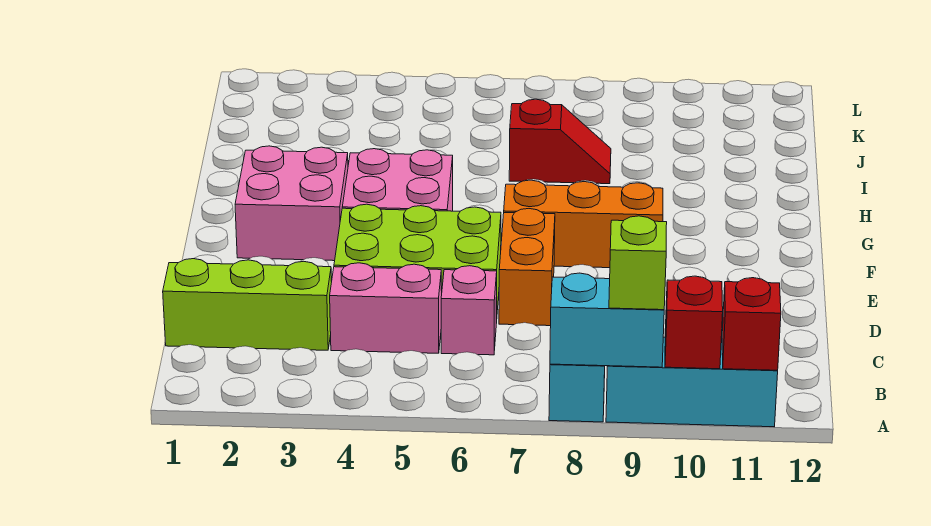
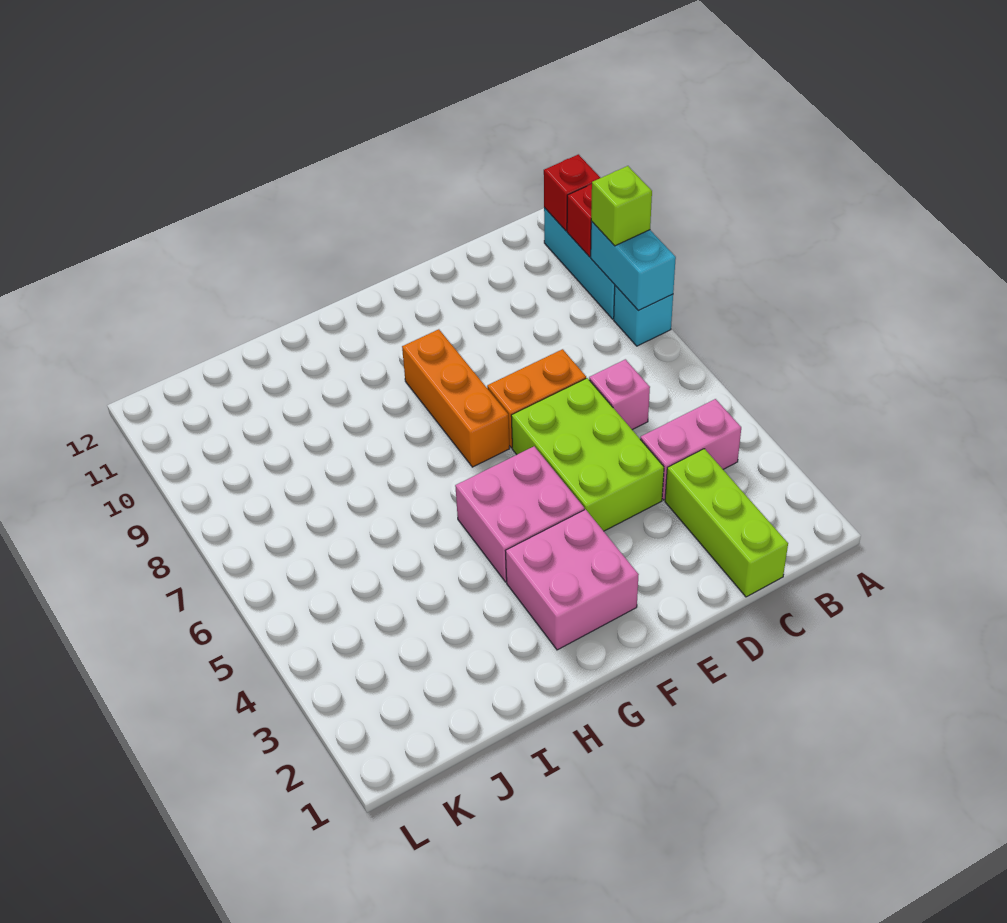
pink brick C4:C5 level 1 -> pink brick B4:C4 level 1
red slope I7:I8 level 1 top 7 -> none

